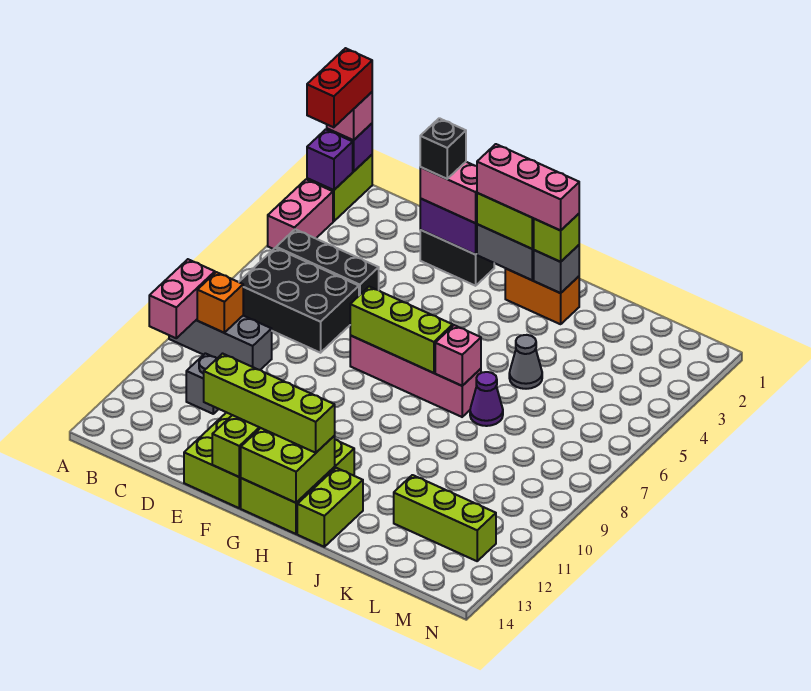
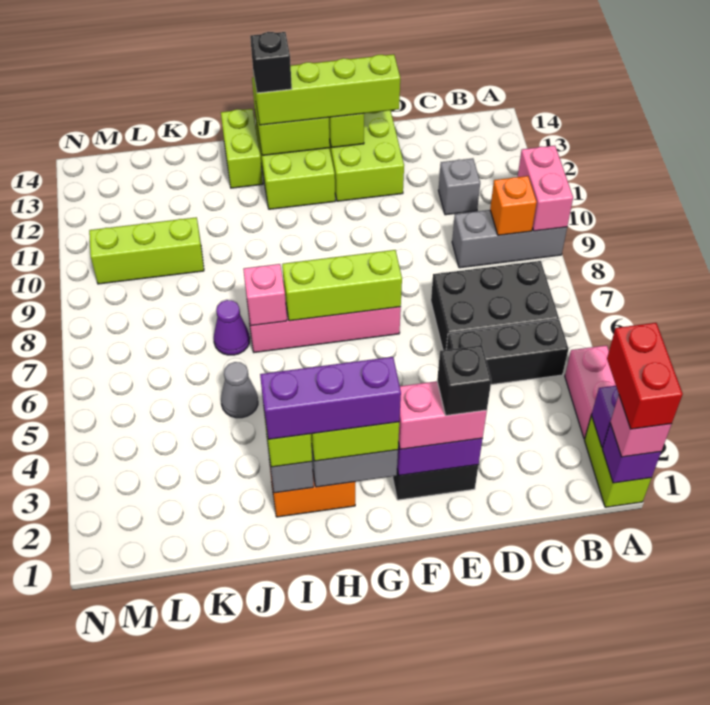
pink brick G2:I2 level 4 -> purple brick G2:I2 level 4
none -> black brick H13 level 4
lime brick K12:M12 level 1 -> lime brick K10:M10 level 1

